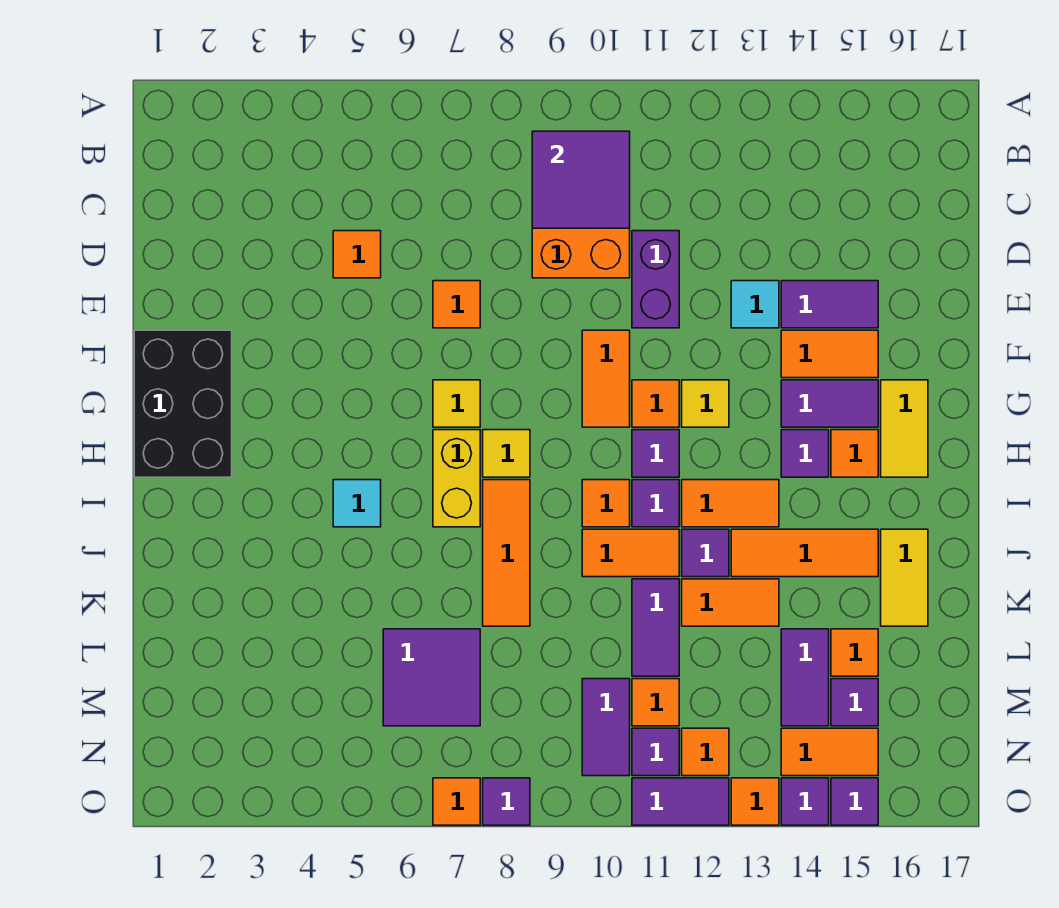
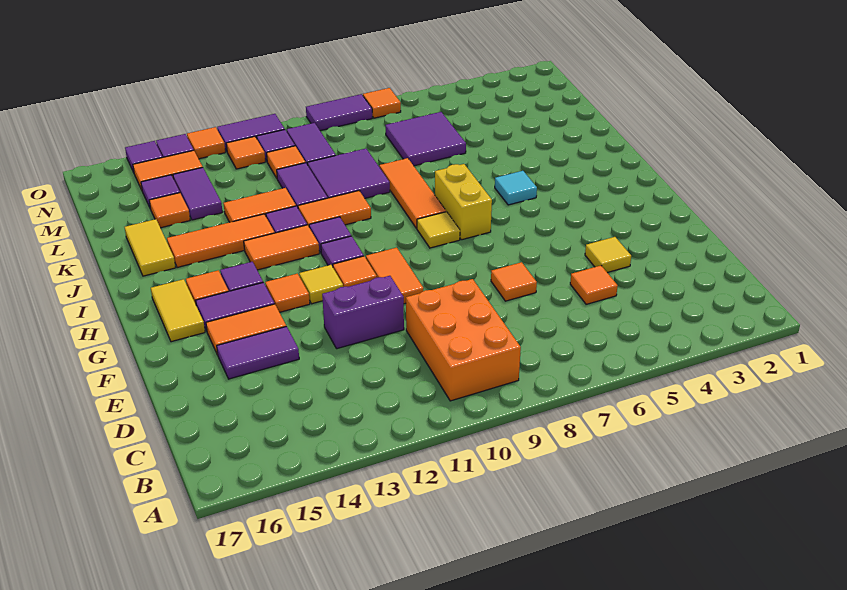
purple tile B9:C10 level 2 -> purple tile K9:L10 level 1
purple brick D11:E11 level 1 -> purple brick E11:E12 level 1
cyan tile E13 level 1 -> none
black brick F1:H2 level 1 -> none
yellow tile G7 level 1 -> yellow tile E4 level 1
orange tile I10 level 1 -> orange tile G13 level 1
purple tile O8 level 1 -> purple tile O8:O9 level 1

